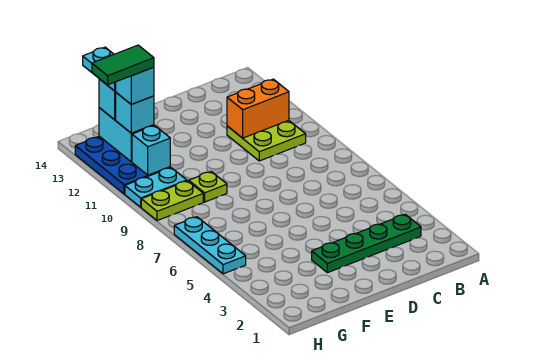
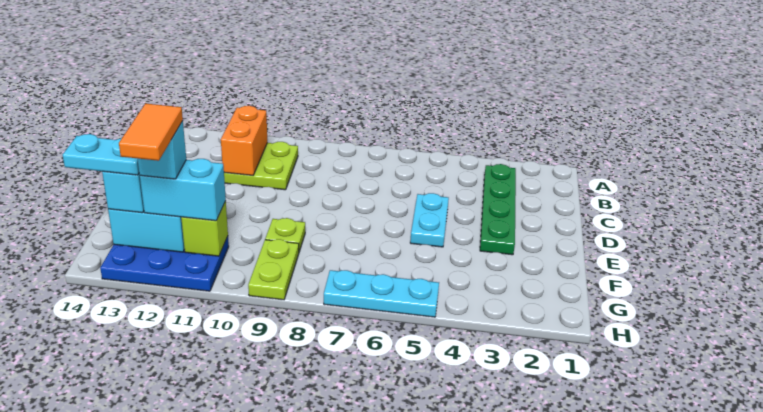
cyan plate G10:H10 level 1 -> cyan plate D5:E5 level 1
cyan brick G11 level 2 -> lime brick G11 level 2
cyan brick G12 level 3 -> cyan brick G11:G12 level 3
green tile G12:H12 level 5 -> orange tile G12:H12 level 5

